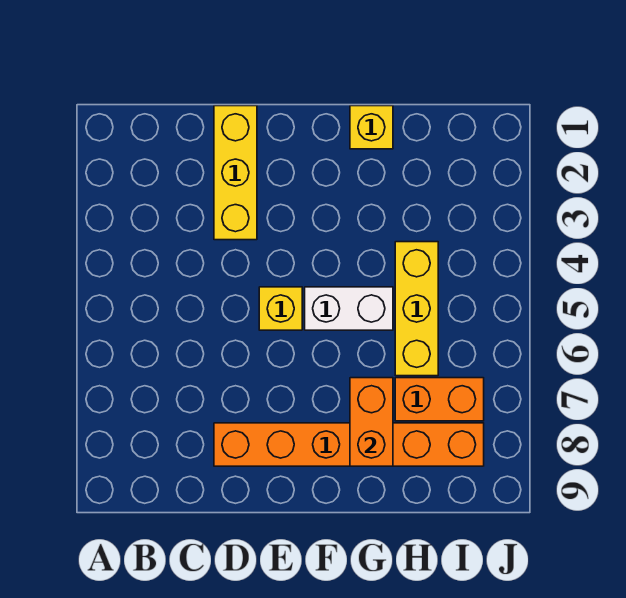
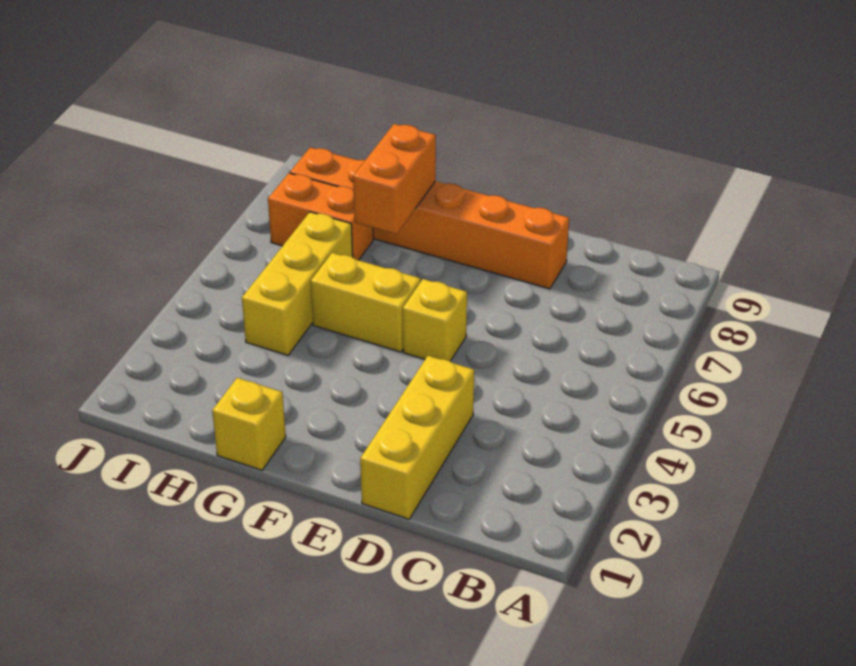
white brick F5:G5 level 1 -> yellow brick F5:G5 level 1

